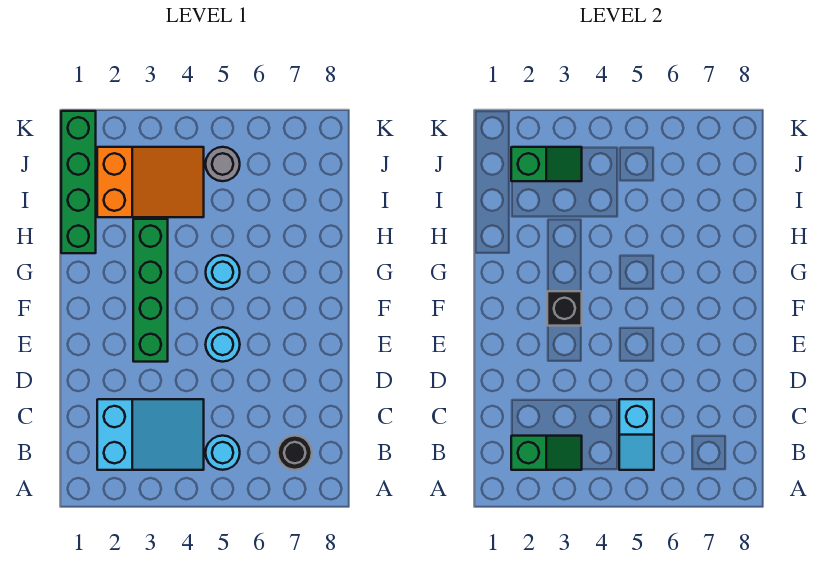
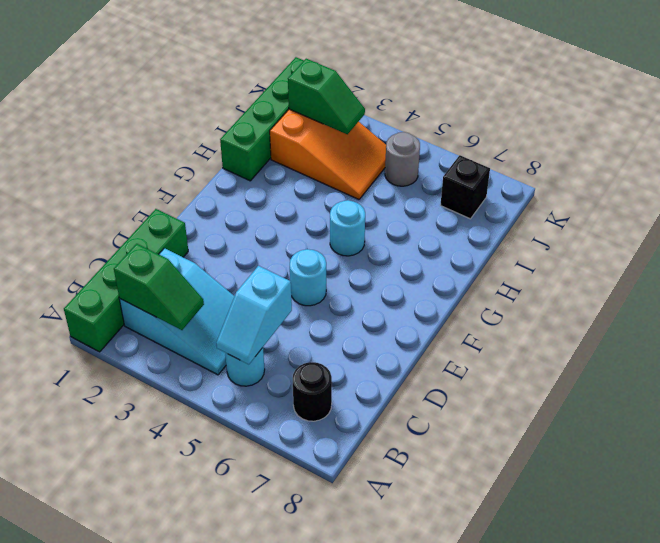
green brick E3:H3 level 1 -> green brick A1:D1 level 1
black brick F3 level 2 -> black brick J7 level 1

